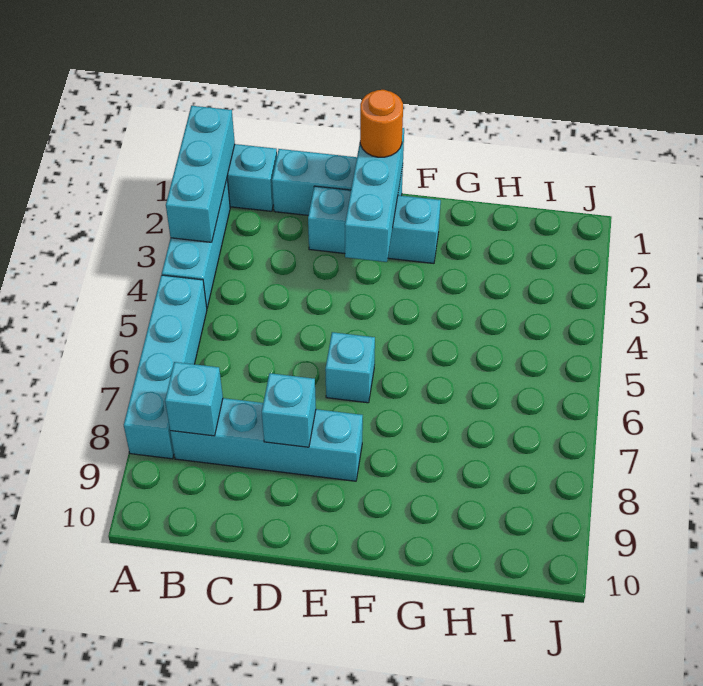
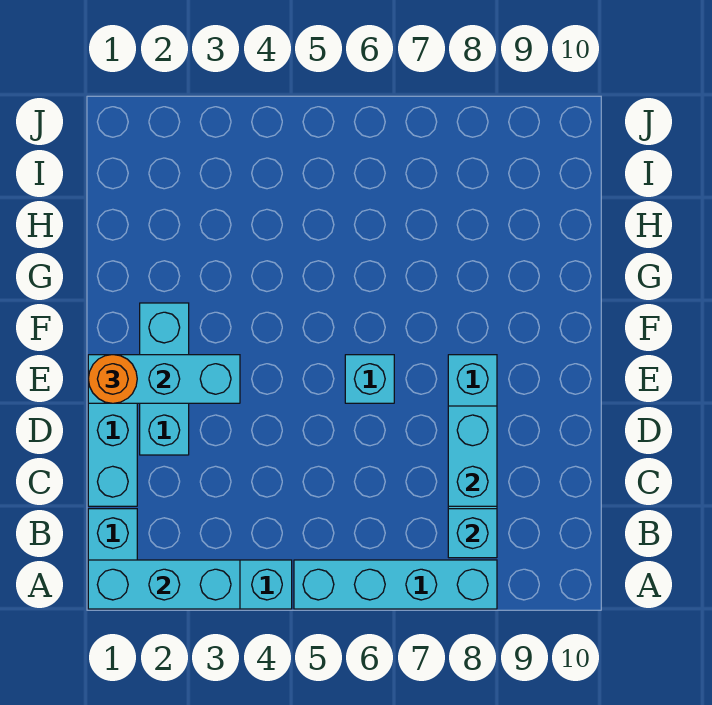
cyan brick D8 level 2 -> cyan brick C8:D8 level 2

